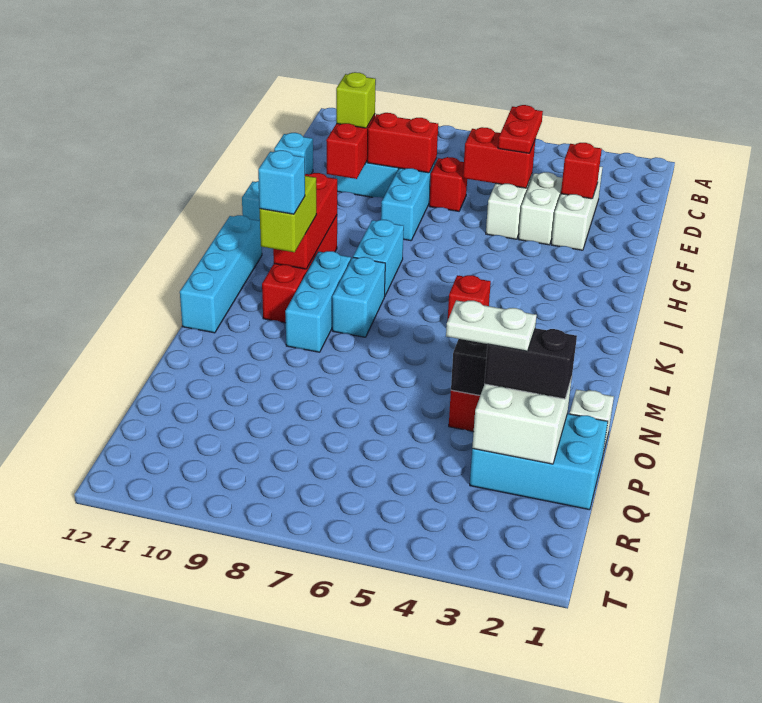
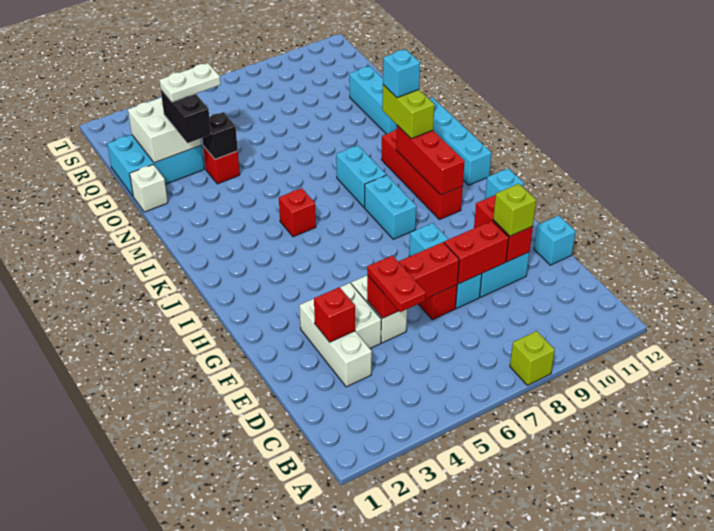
none -> lime brick A8 level 1
red brick E5:E6 level 2 -> red brick E5:E7 level 2
cyan brick K9:M9 level 1 -> cyan brick N11:P11 level 1
black brick P2:P3 level 3 -> black brick O3:P3 level 3

